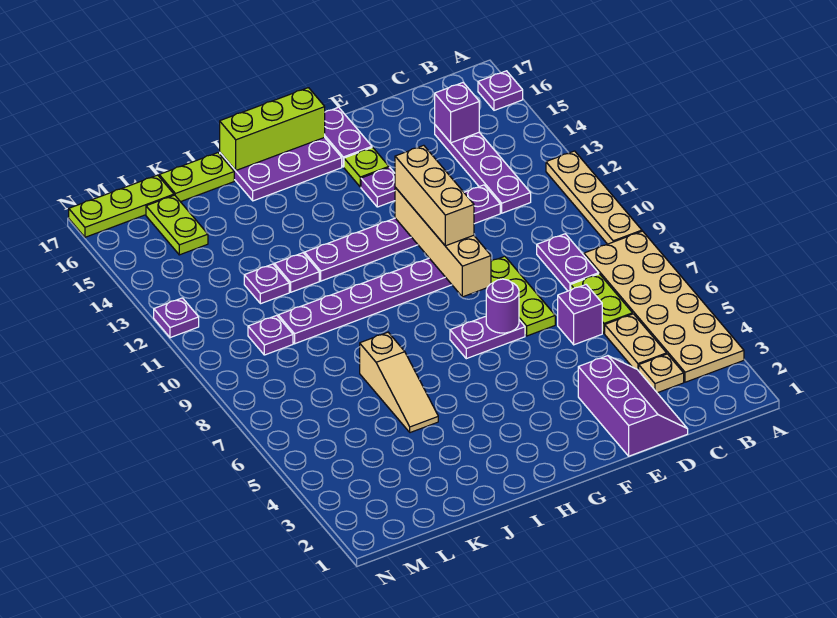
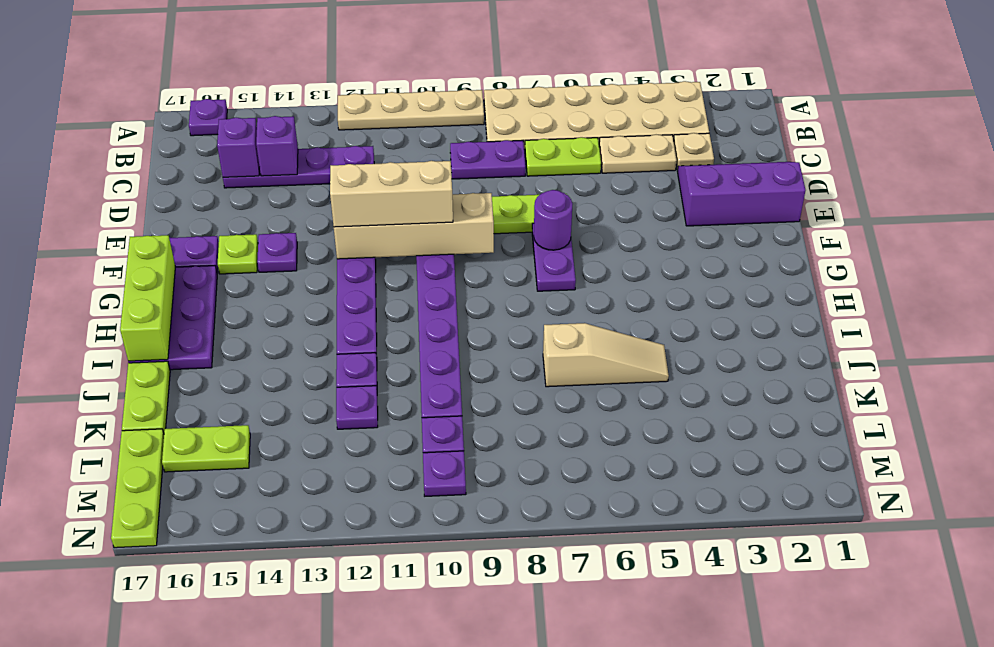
purple brick D6 level 1 -> purple brick C14 level 2
purple plate N12 level 1 -> purple plate M10 level 1

